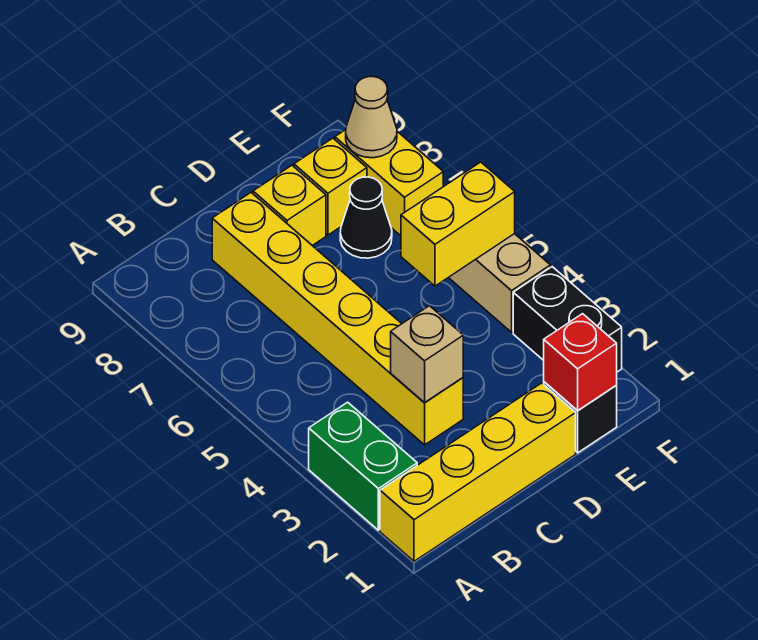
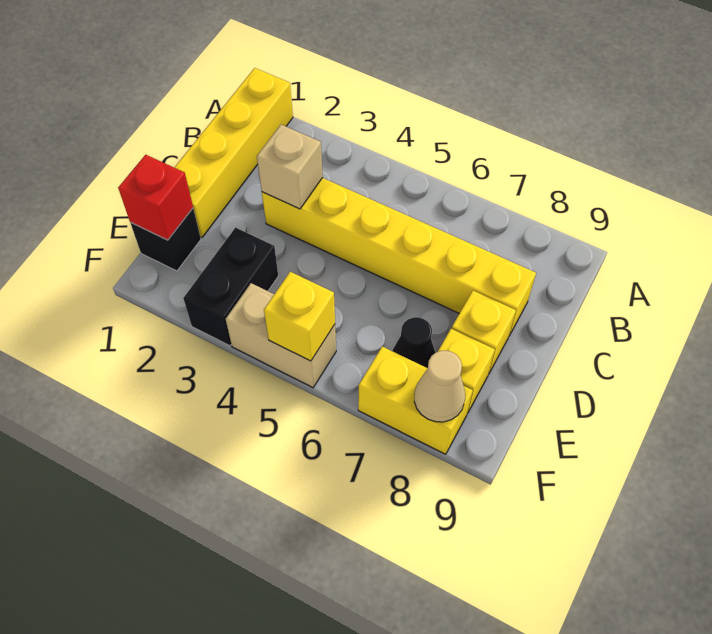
green brick A2:A3 level 1 -> none
yellow brick E5:F5 level 2 -> yellow brick F5 level 2
black brick F2:F3 level 1 -> black brick E3:F3 level 1

